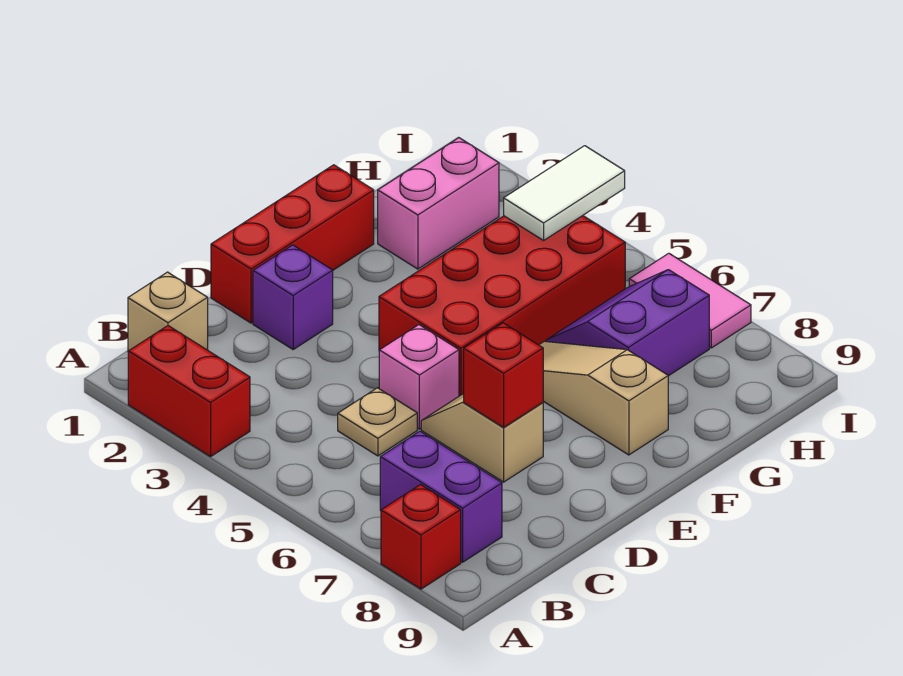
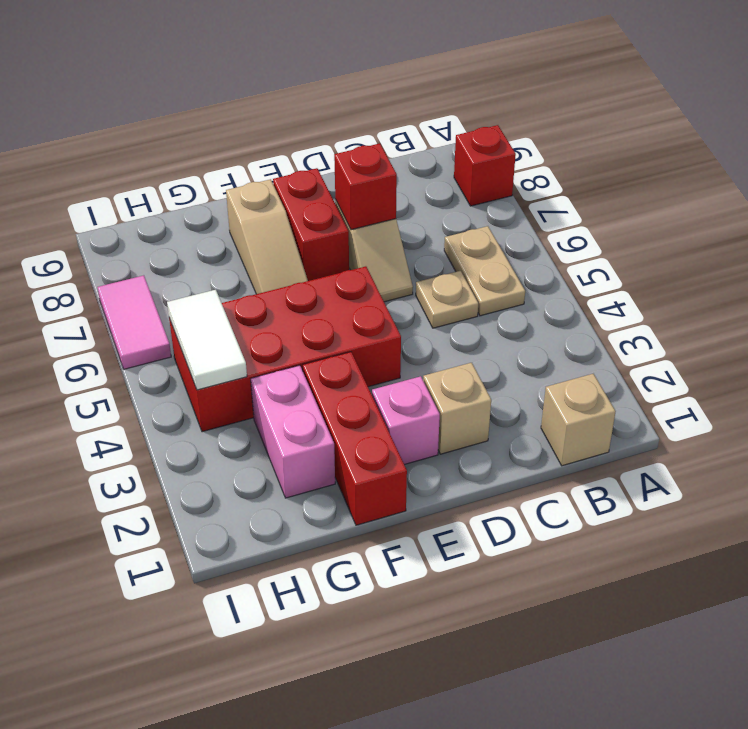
red brick A2:A3 level 1 -> red brick E7:E8 level 1
none -> tan plate B5:B6 level 1
purple brick B7:B8 level 1 -> none
red brick D1:F1 level 1 -> red brick F1:F3 level 1
purple brick D2 level 1 -> tan brick D2 level 1
pink brick D5 level 1 -> pink brick E2 level 1
pink brick G2:H2 level 1 -> pink brick G2:G3 level 1
purple slope G6:H7 level 1 top 7 -> none
white tile H4:I4 level 2 -> white tile H4:H5 level 2

